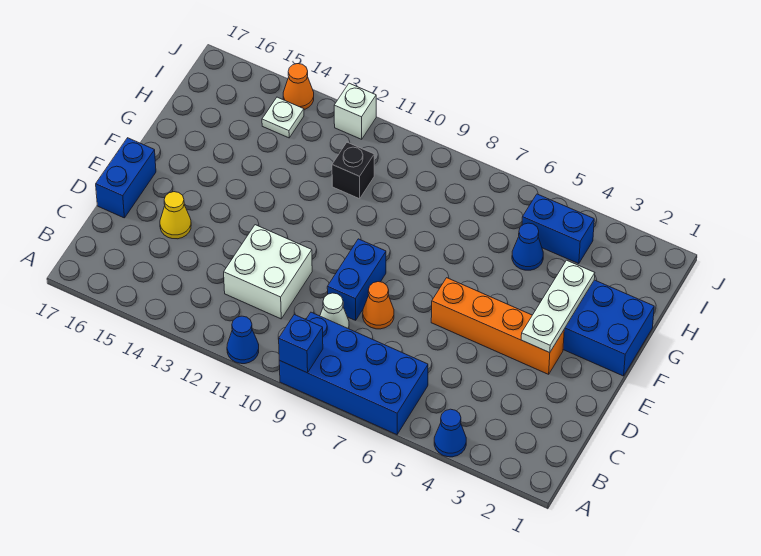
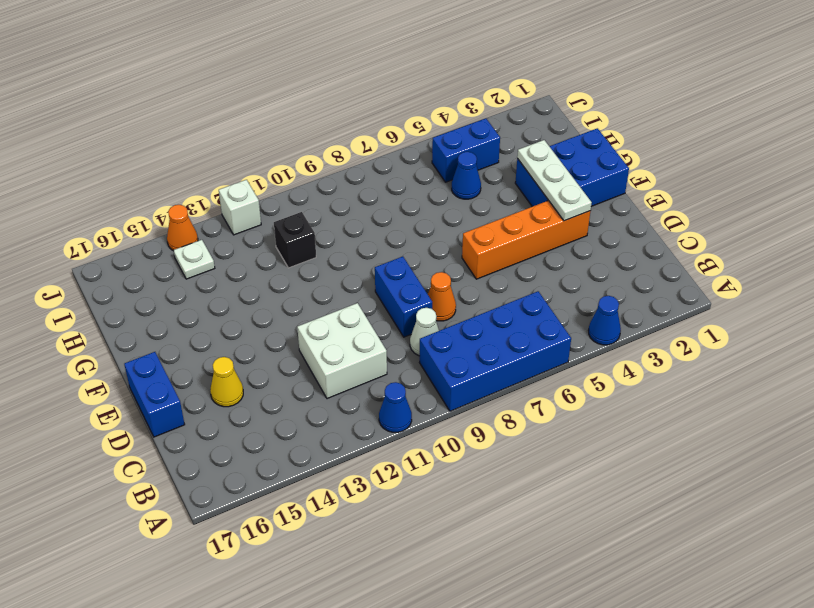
blue brick A9 level 2 -> none

